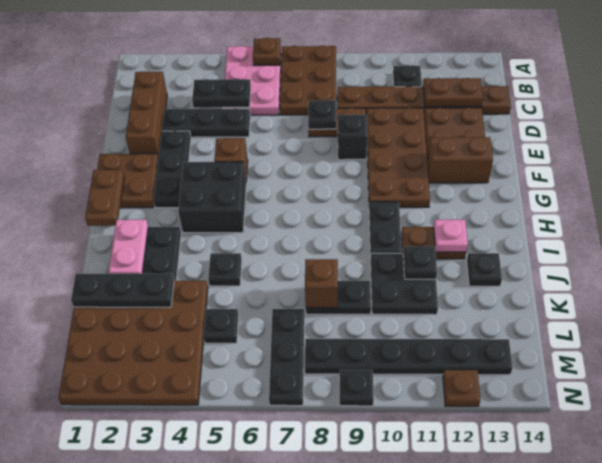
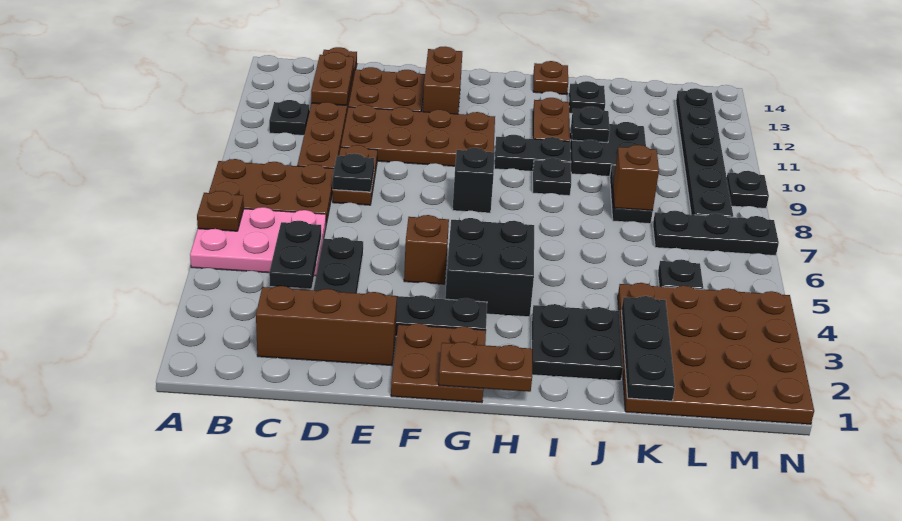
black brick E9 level 1 -> black brick G8 level 1
pink plate I2:J2 level 2 -> none
pink plate I12 level 2 -> none
black plate J5 level 1 -> black plate I9 level 1
brown plate N12 level 1 -> brown plate I14 level 1

